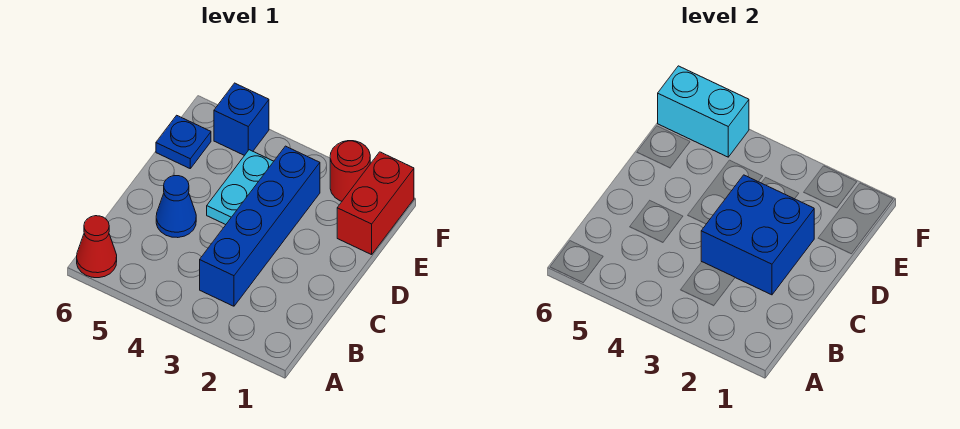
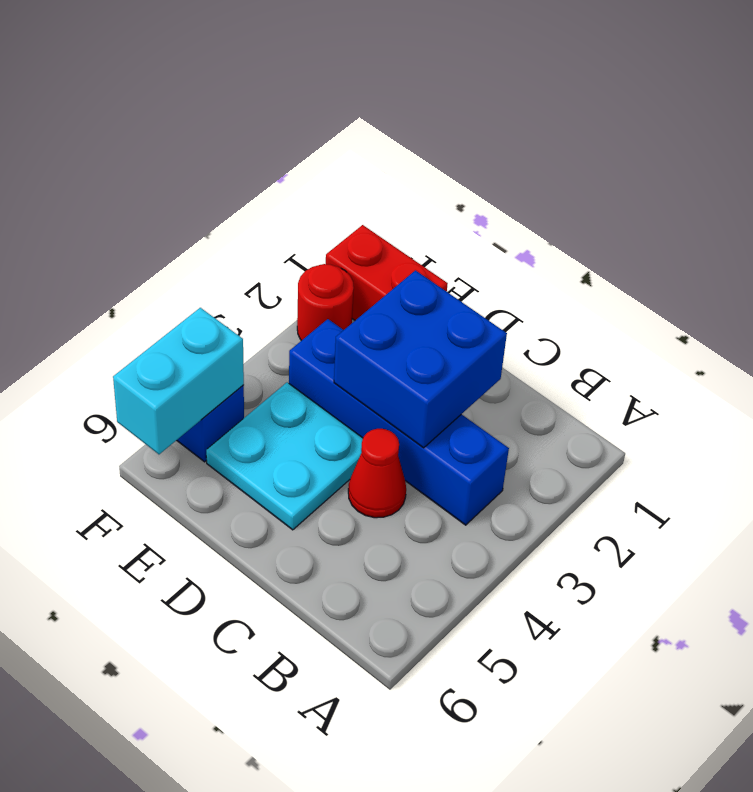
red cone A6 level 1 -> red cone C4 level 1
blue cone C5 level 1 -> none
cyan plate D4:E4 level 1 -> cyan plate D4:E5 level 1
blue plate E6 level 1 -> none

